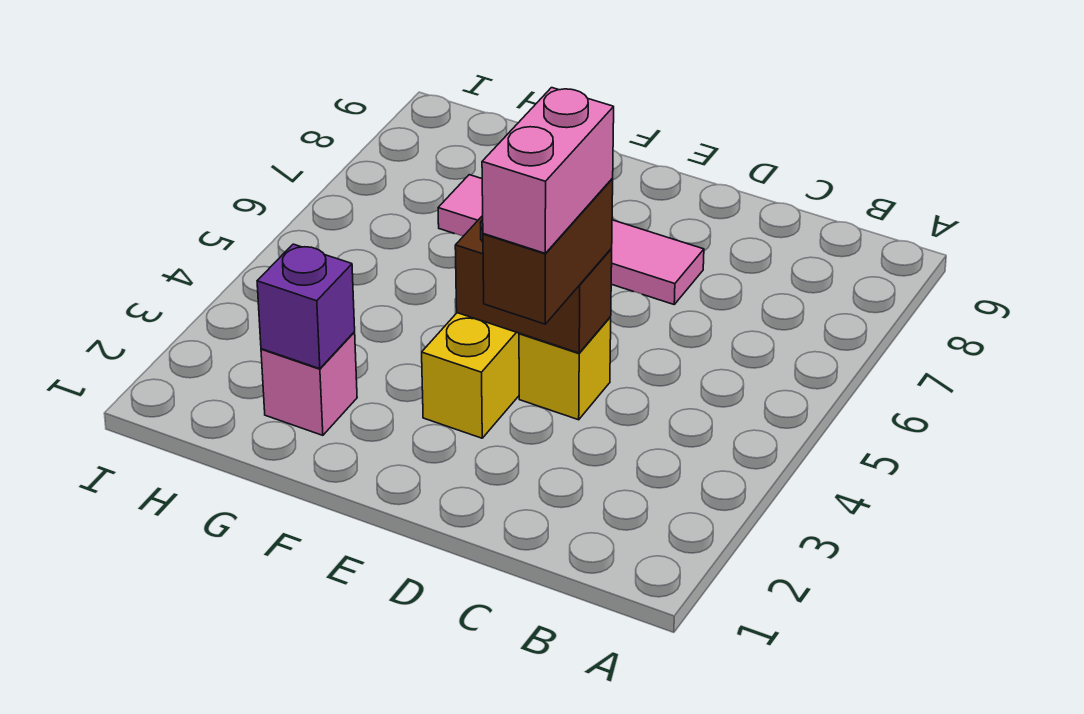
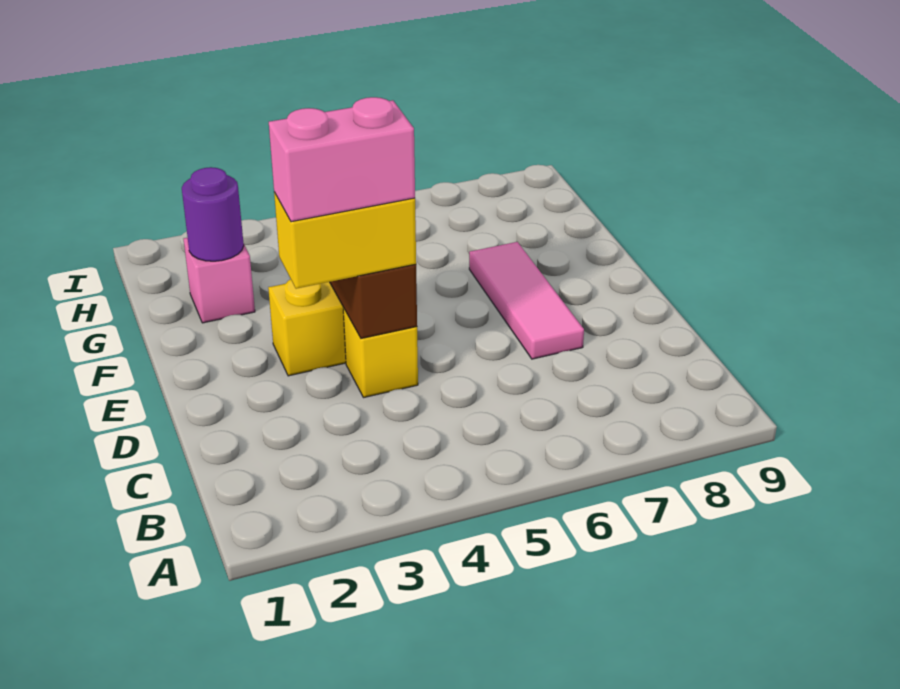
brown brick D3:D4 level 3 -> yellow brick D3:D4 level 3
pink tile D7:G7 level 1 -> pink tile D7:F7 level 1
purple brick G2 level 2 -> purple round brick G2 level 2

